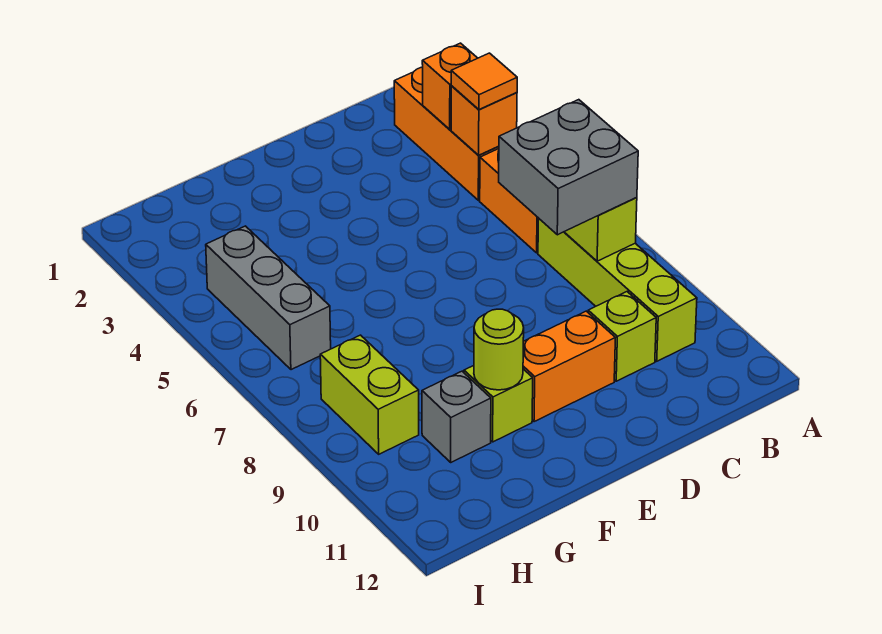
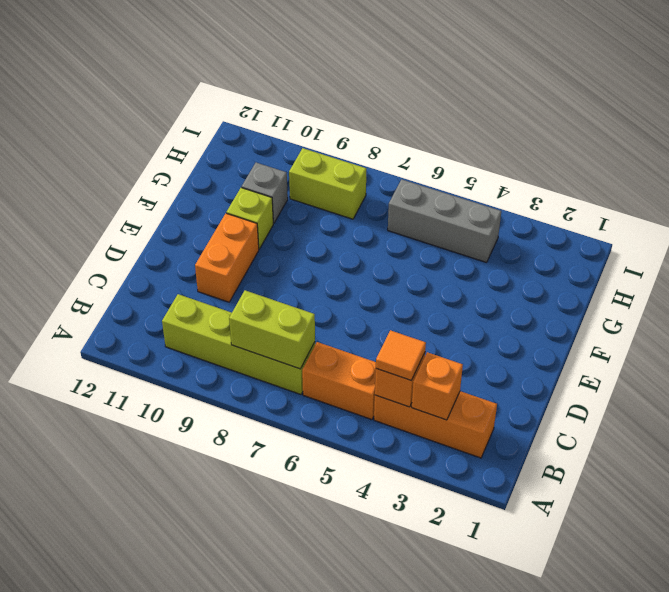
grey brick B7:C8 level 3 -> none
lime brick C10 level 1 -> none
lime round brick F10 level 2 -> none

